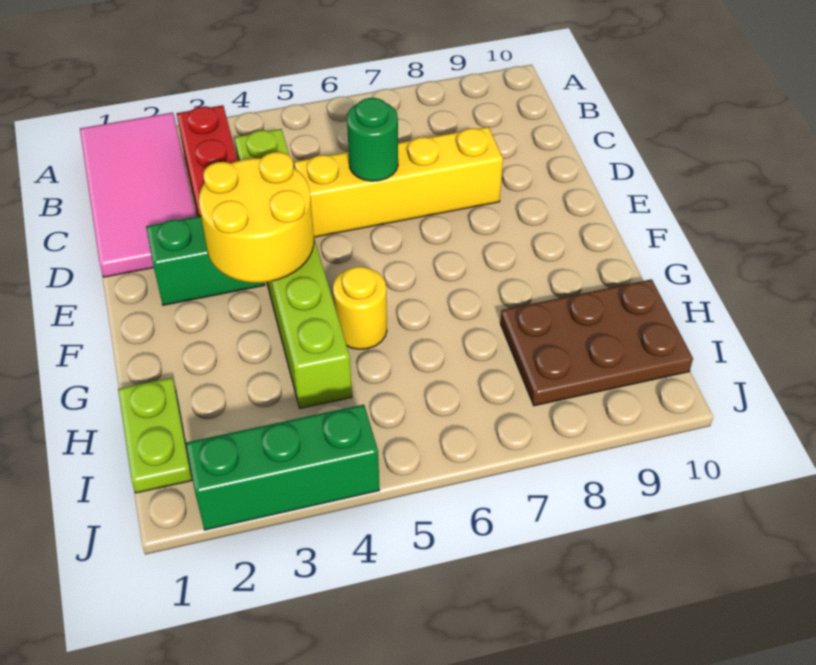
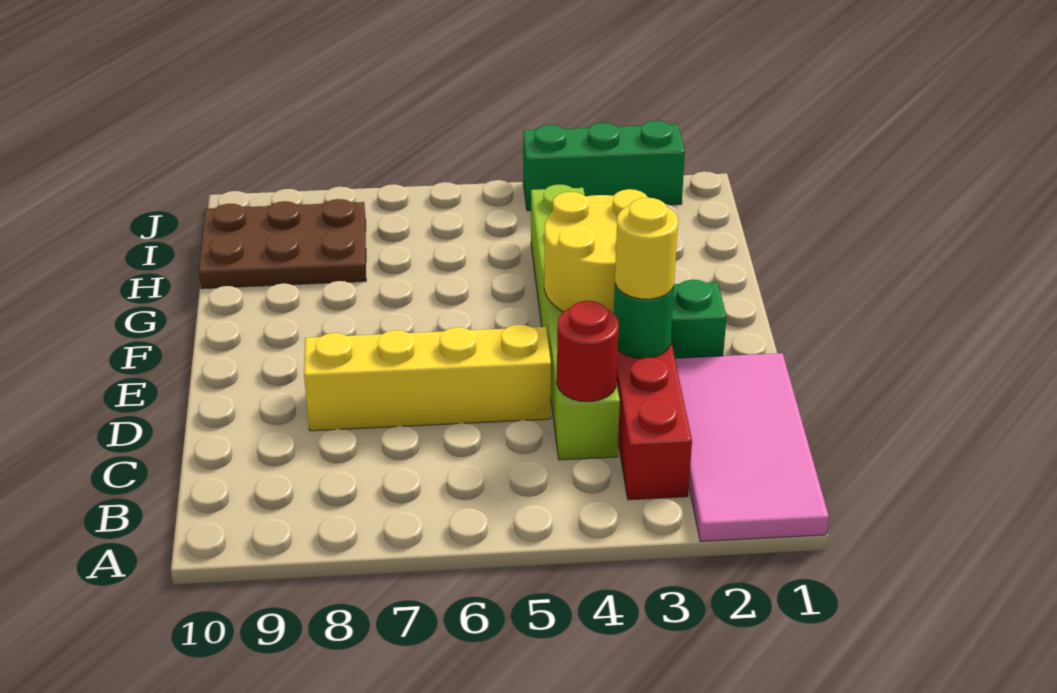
none -> red round brick C4 level 2
green round brick D6 level 2 -> green round brick D3 level 2
yellow round brick G5 level 1 -> yellow round brick D3 level 3
lime plate H1:I1 level 1 -> none

